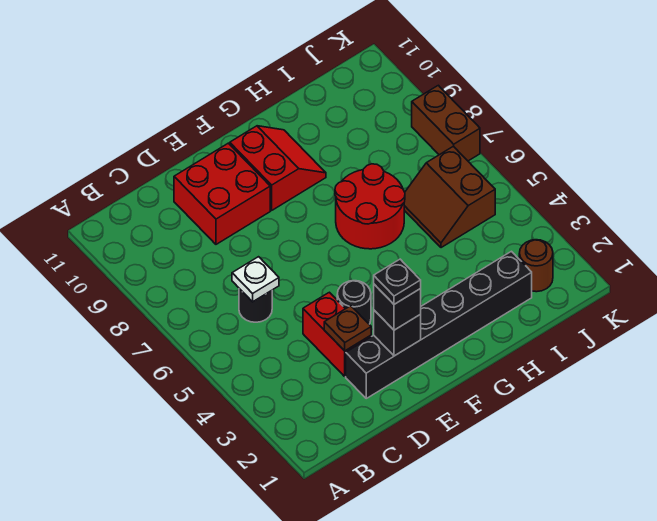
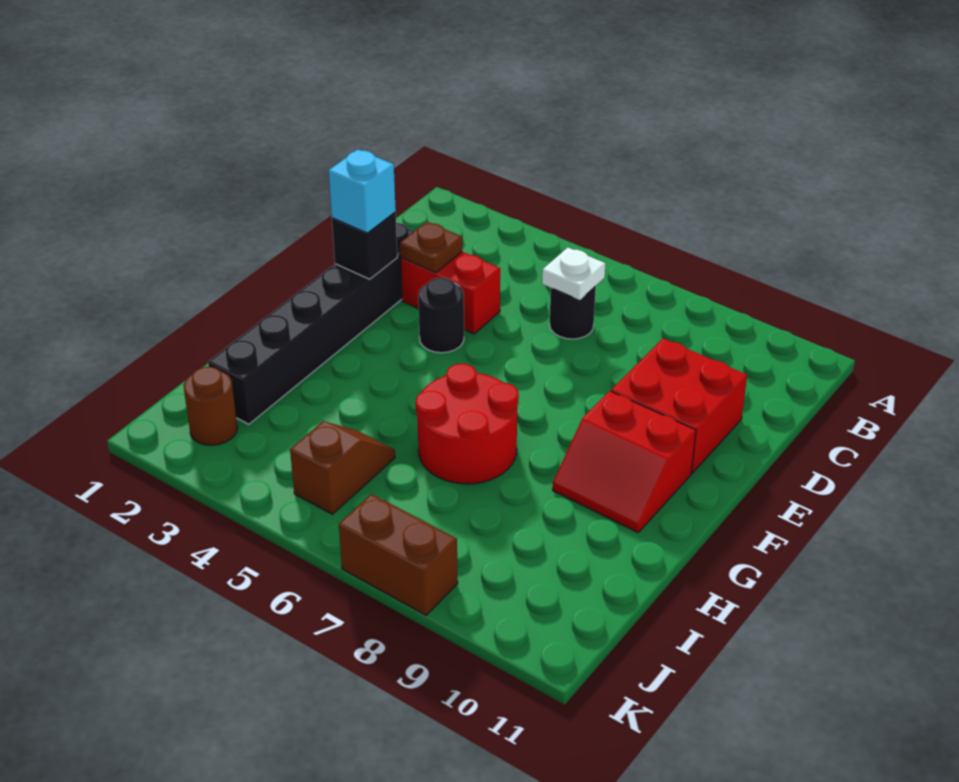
black brick E2 level 3 -> cyan brick E2 level 3
black plate E2 level 4 -> none
brown slope I5:J6 level 1 top J -> brown slope I5:J5 level 1 top J

